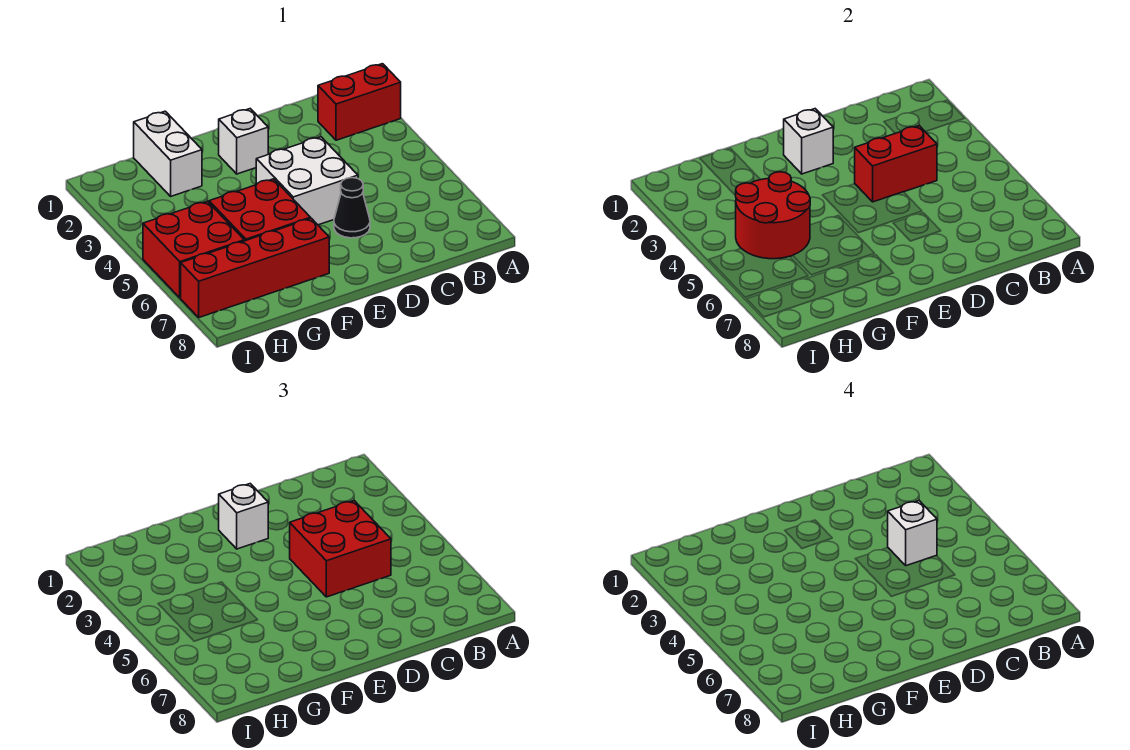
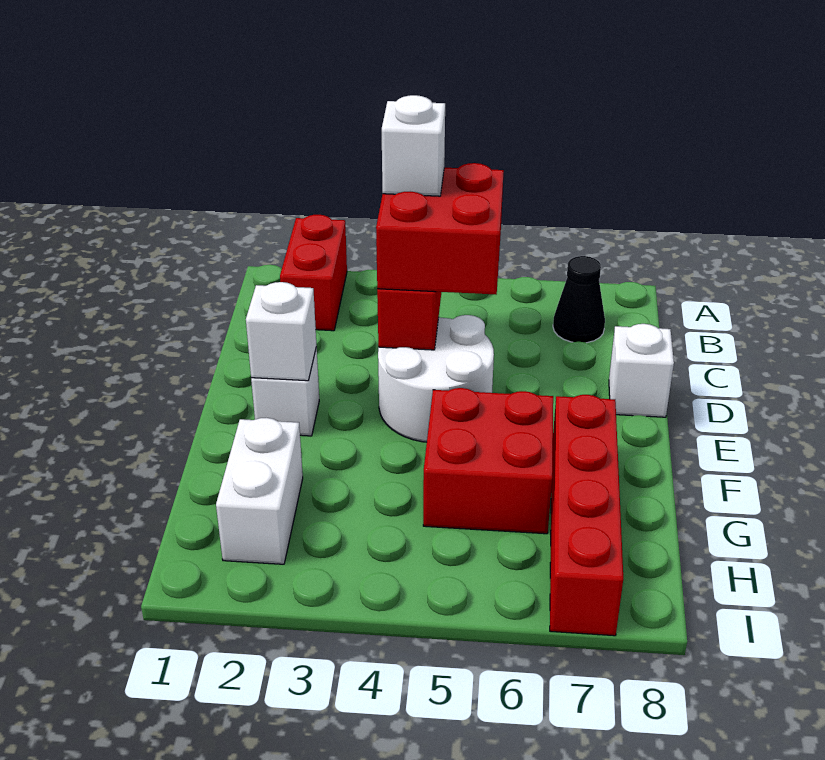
white brick D4:E5 level 1 -> white round brick D4:E5 level 1
black cone D6 level 1 -> black cone B7 level 1
white brick E2 level 3 -> white brick D8 level 1
white brick G1:G2 level 1 -> white brick G2:H2 level 1
red round brick G4:H5 level 2 -> none
red brick H5:I6 level 1 -> none

